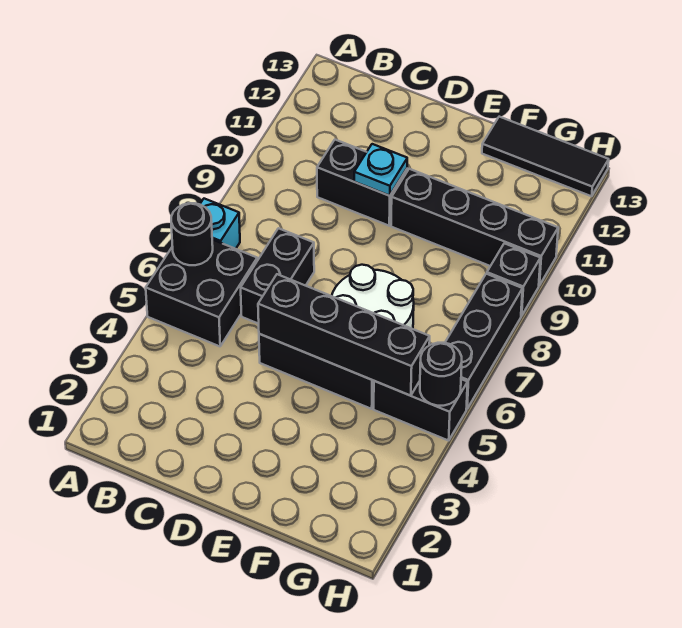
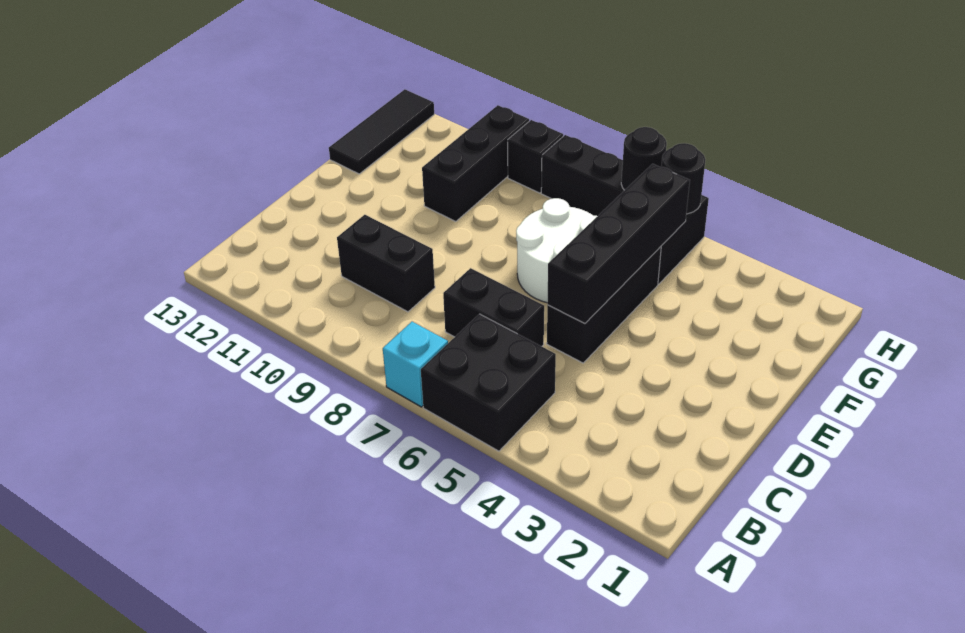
black round brick A6 level 2 -> black round brick H6 level 2
black brick C10:D10 level 1 -> black brick C9:C10 level 1
cyan plate D10 level 2 -> none
black brick E10:H10 level 1 -> black brick F10:H10 level 1

